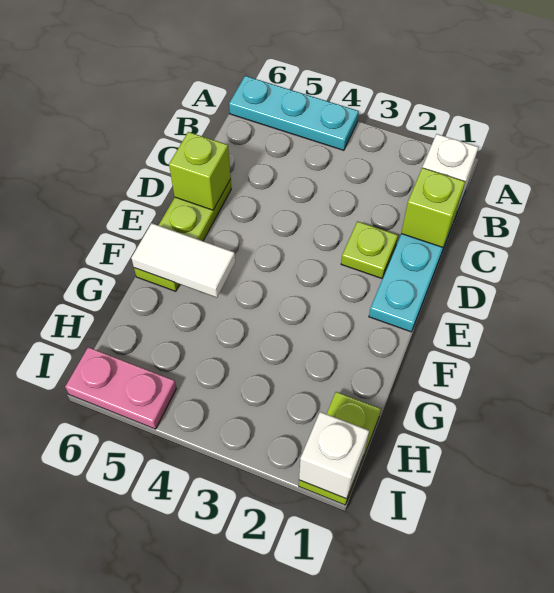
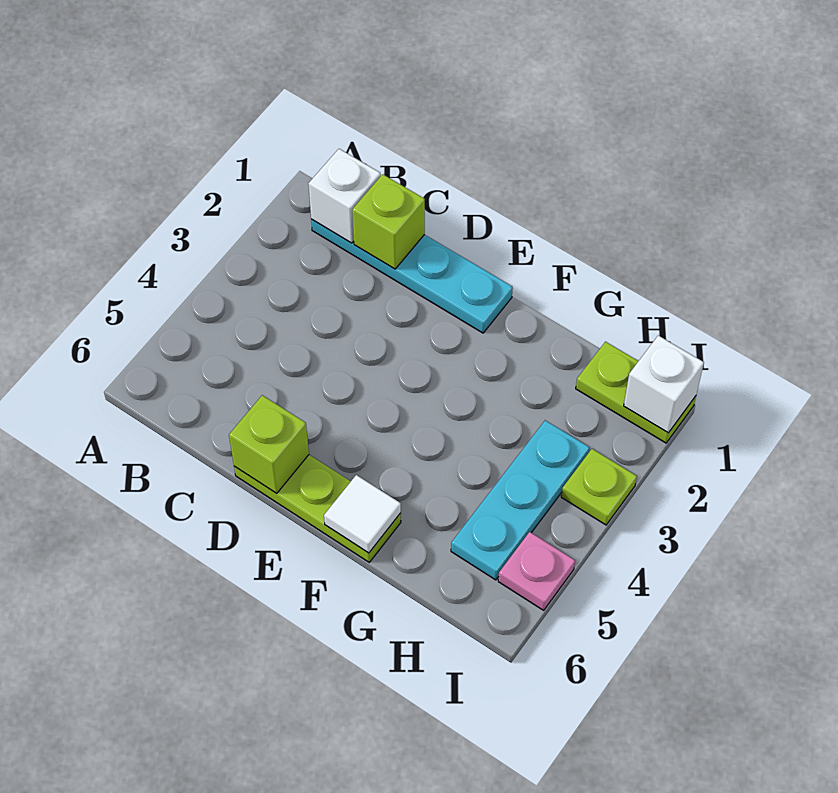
cyan plate A4:A6 level 1 -> cyan plate H3:H5 level 1
lime plate D2 level 1 -> lime plate I3 level 1
white tile F5:F6 level 2 -> white tile F6 level 2
pink plate I5:I6 level 1 -> pink plate I5 level 1

